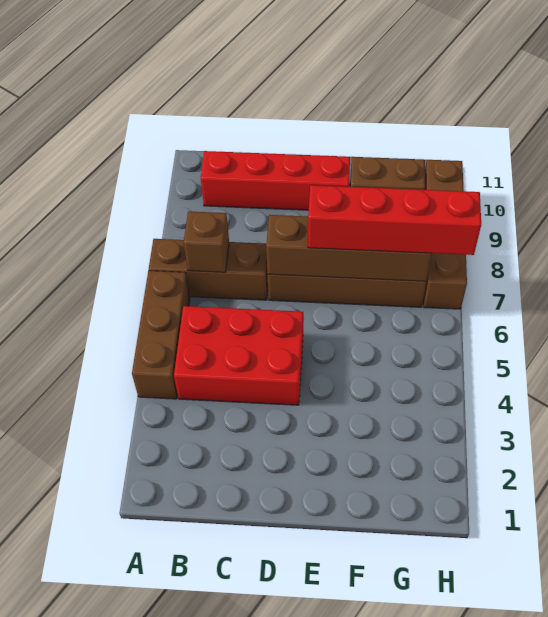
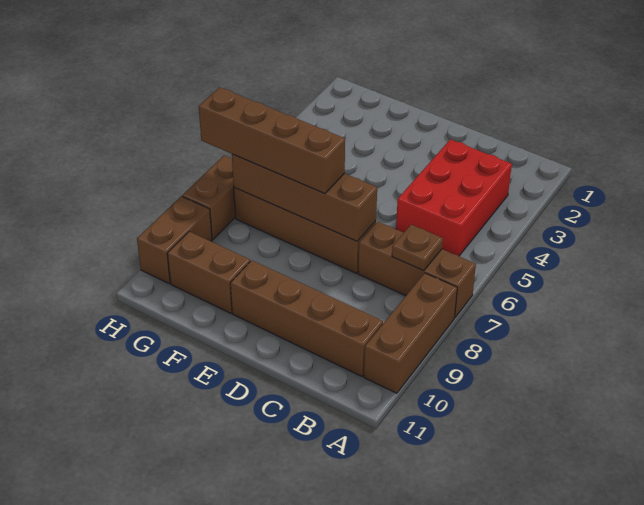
brown brick A4:A6 level 1 -> brown brick A8:A10 level 1
red brick B4:D5 level 1 -> red brick B3:C5 level 1
brown brick B7 level 2 -> brown plate B7 level 2
red brick B10:E10 level 1 -> brown brick B10:E10 level 1
red brick E7:H7 level 3 -> brown brick E7:H7 level 3

